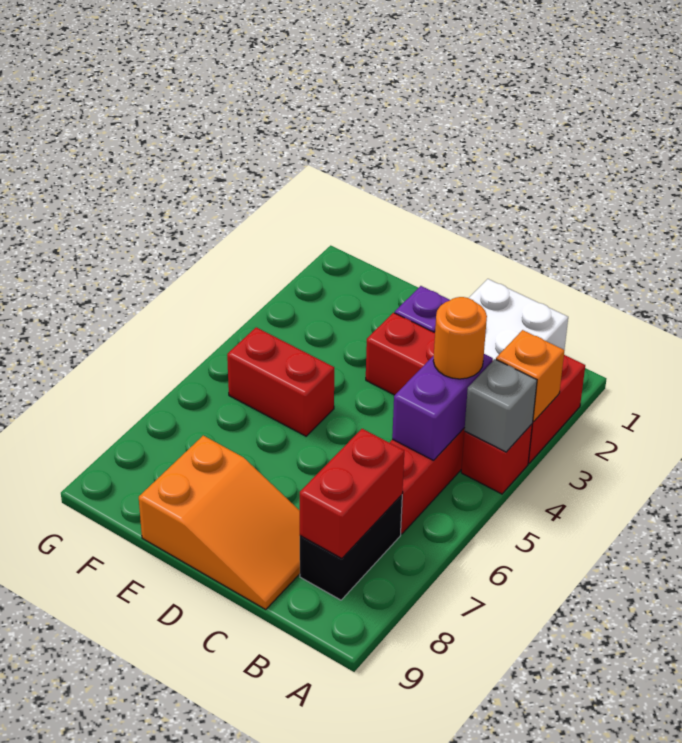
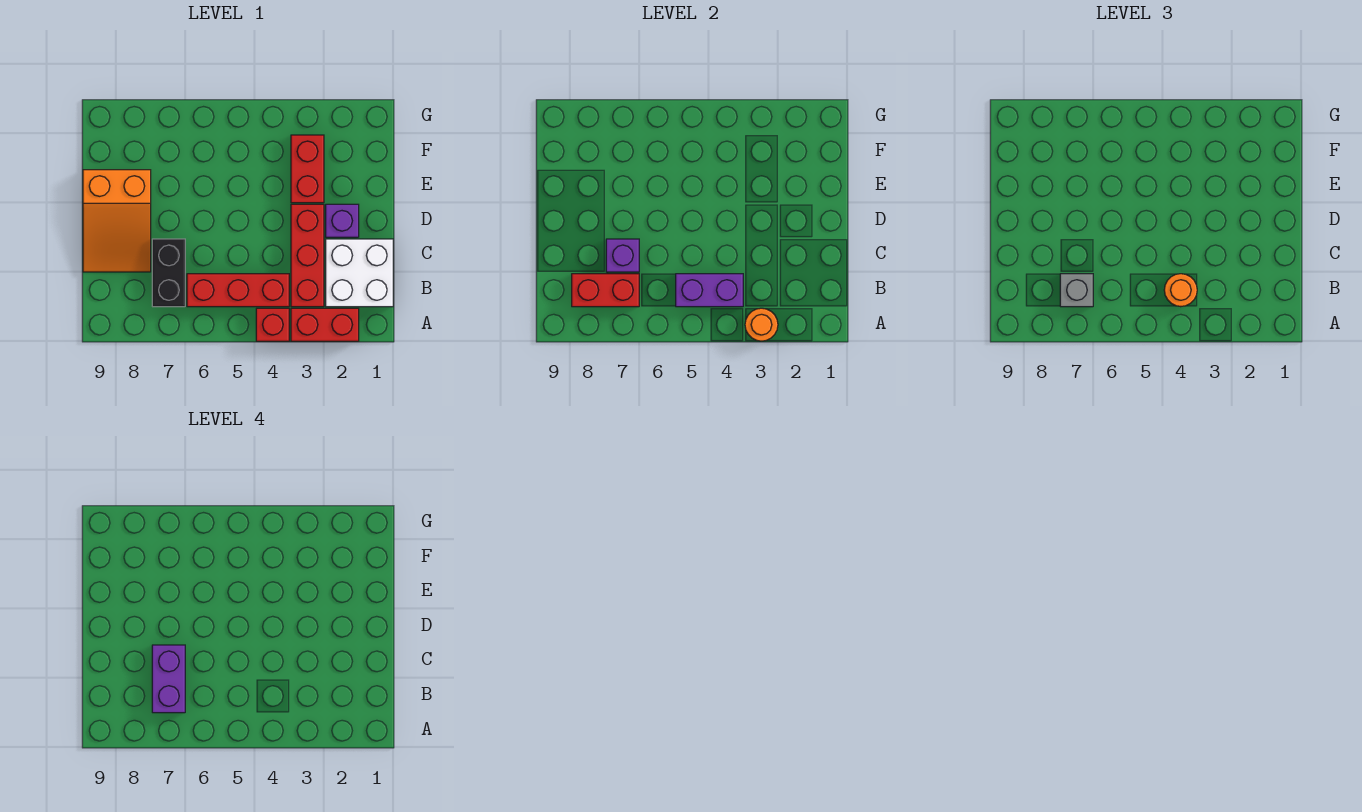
orange brick A3 level 2 -> orange round brick A3 level 2
grey brick A4 level 2 -> grey brick B7 level 3
black brick B7:B8 level 1 -> black brick B7:C7 level 1
none -> purple brick B7:C7 level 4
none -> purple brick C7 level 2
red brick E5:F5 level 1 -> red brick E3:F3 level 1

